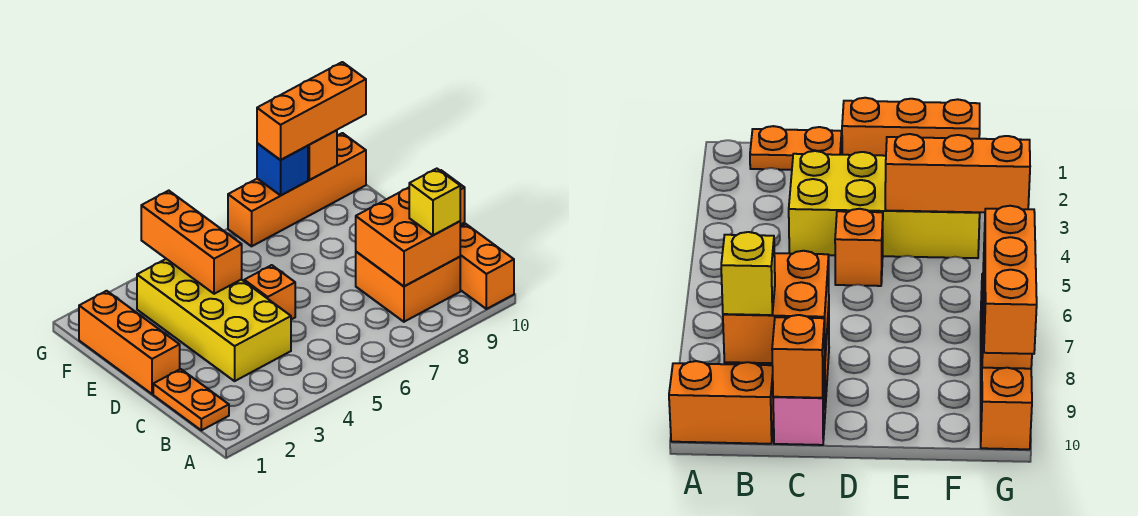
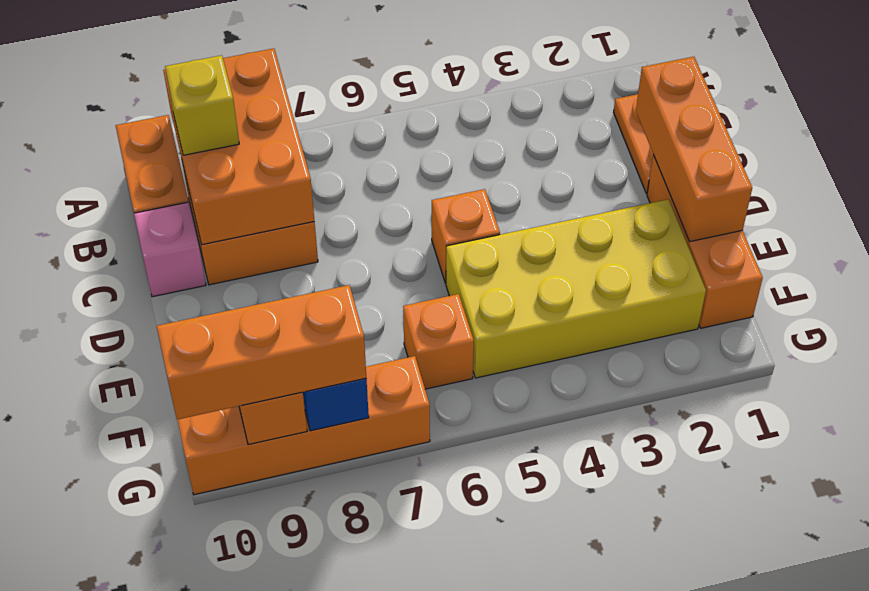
orange brick B8:C9 level 2 -> orange brick A8:C9 level 2
yellow brick C3:F4 level 1 -> yellow brick E2:F5 level 1
orange brick C10 level 2 -> orange brick F6 level 1
orange brick E4:G4 level 2 -> orange brick C1:E1 level 2

